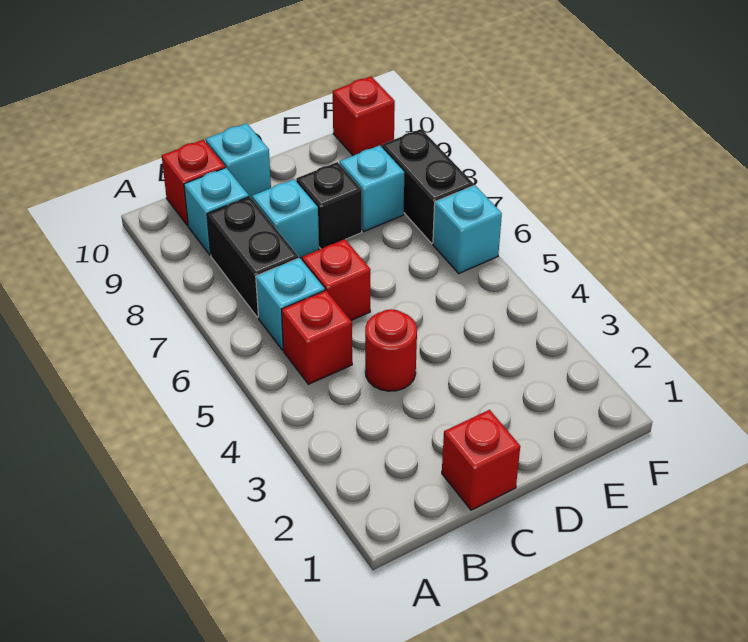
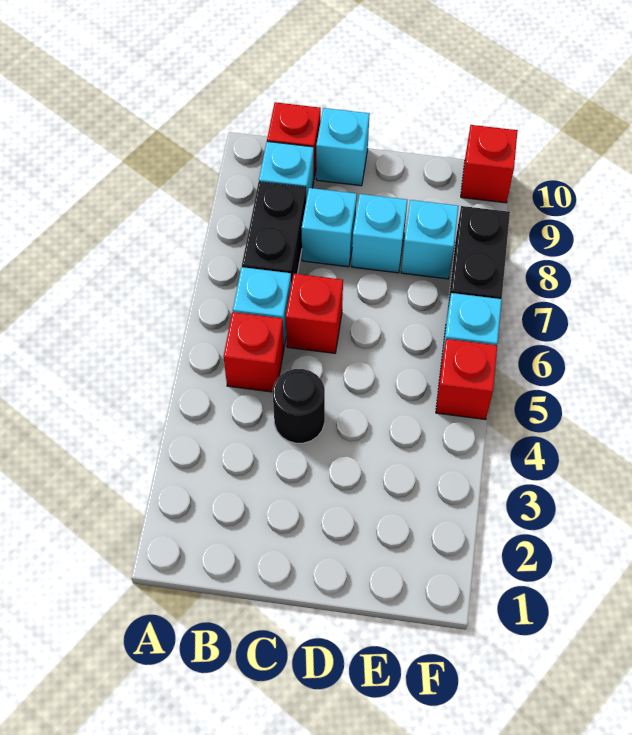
red brick C1 level 1 -> red brick F5 level 1
red round brick C4 level 1 -> black round brick C4 level 1
black brick D8 level 1 -> cyan brick D8 level 1

